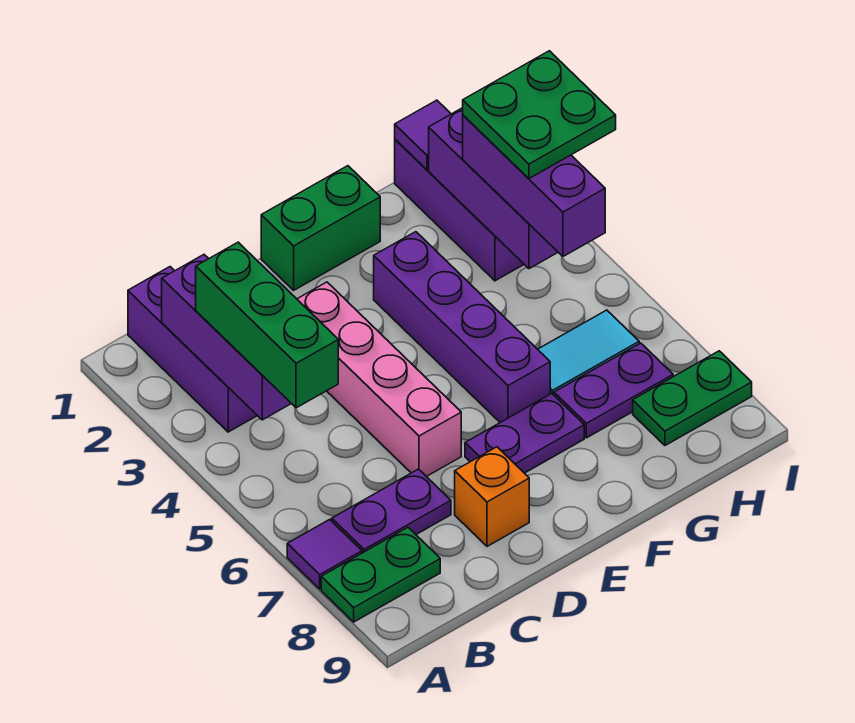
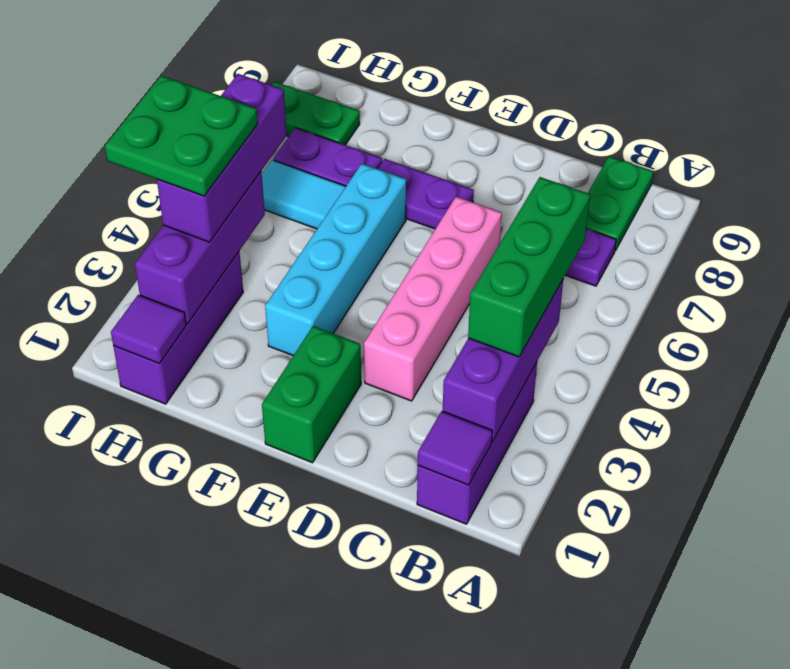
purple tile A7 level 1 -> purple tile B1 level 2
green plate A8:B8 level 1 -> green plate B8:B9 level 1
orange brick D8 level 1 -> none
green brick E1:F1 level 1 -> green brick E1:E2 level 1
purple brick F3:F6 level 1 -> cyan brick F3:F6 level 1

